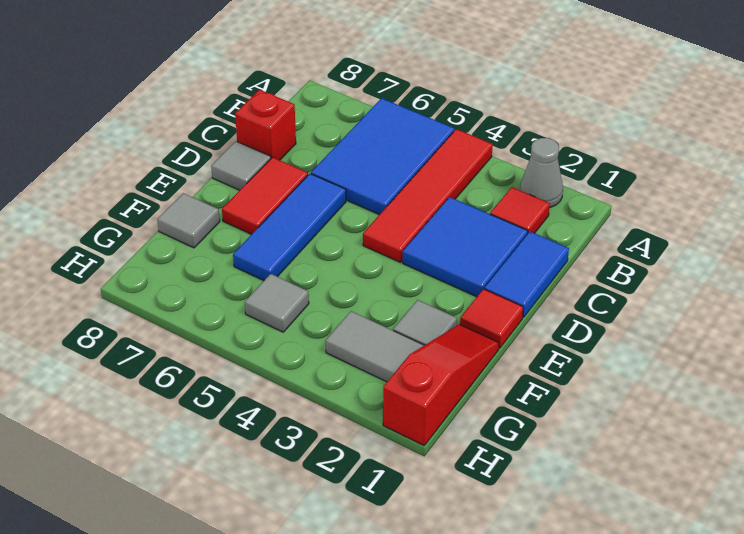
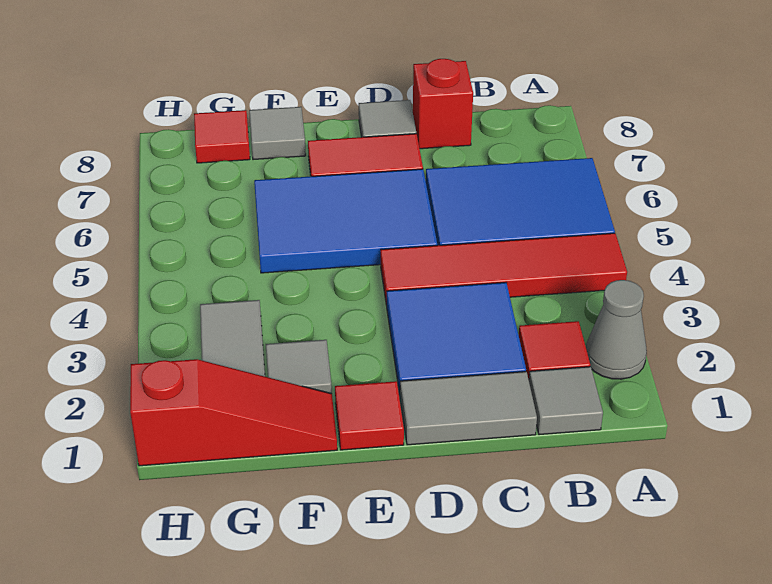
blue tile C1:D1 level 1 -> grey tile C1:D1 level 1
blue tile D6:F6 level 1 -> blue tile D5:F6 level 1
grey tile G5 level 1 -> grey tile B1 level 1
none -> red tile G8 level 1

